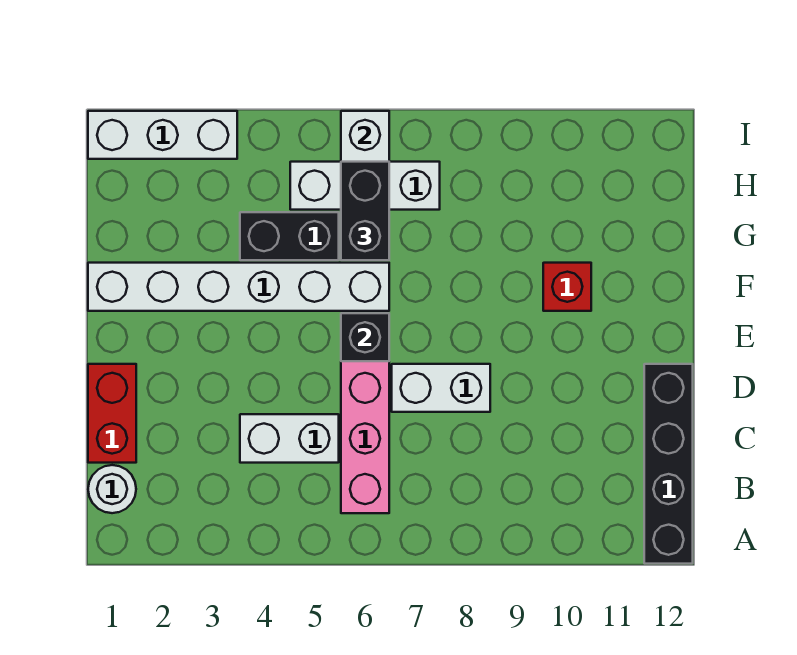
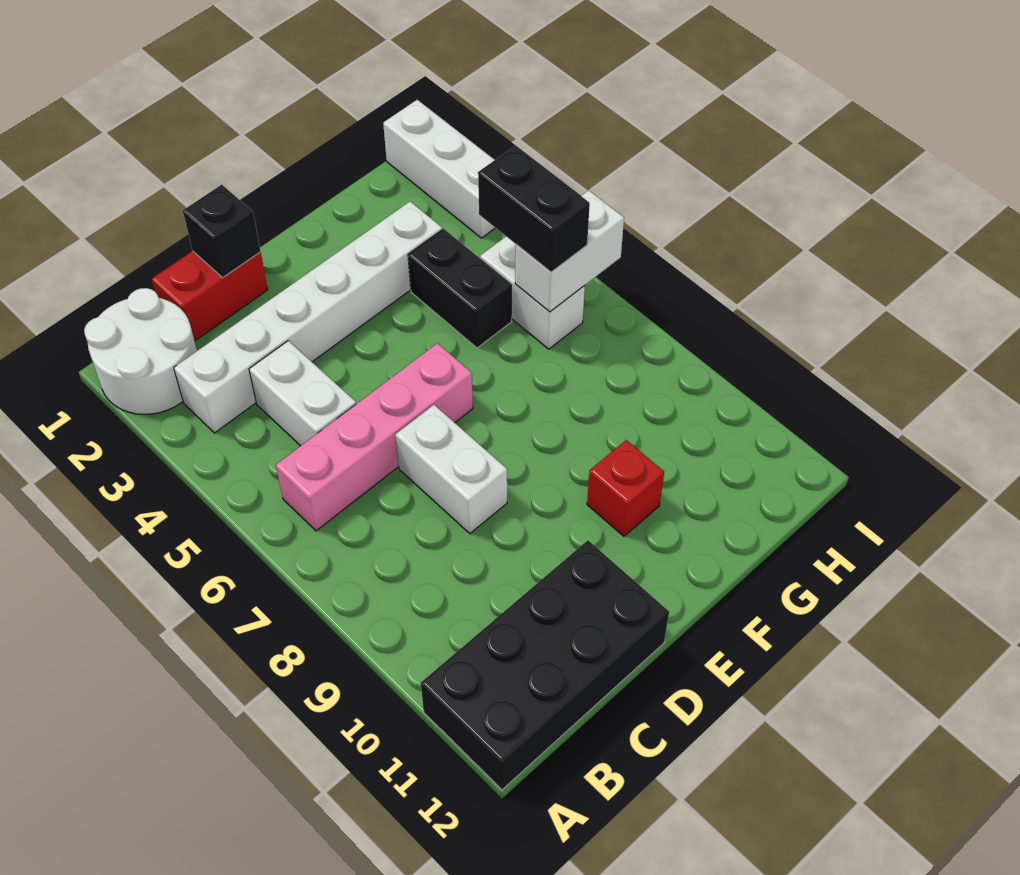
black brick A12:D12 level 1 -> black brick A11:D12 level 1
white round brick B1 level 1 -> white round brick A1:B2 level 1
black brick E6 level 2 -> black brick D1 level 2
white brick F1:F6 level 1 -> white brick B3:G3 level 1
black brick G6:H6 level 3 -> black brick H5:H6 level 3
white brick H5:H7 level 1 -> white brick H5:H6 level 1

